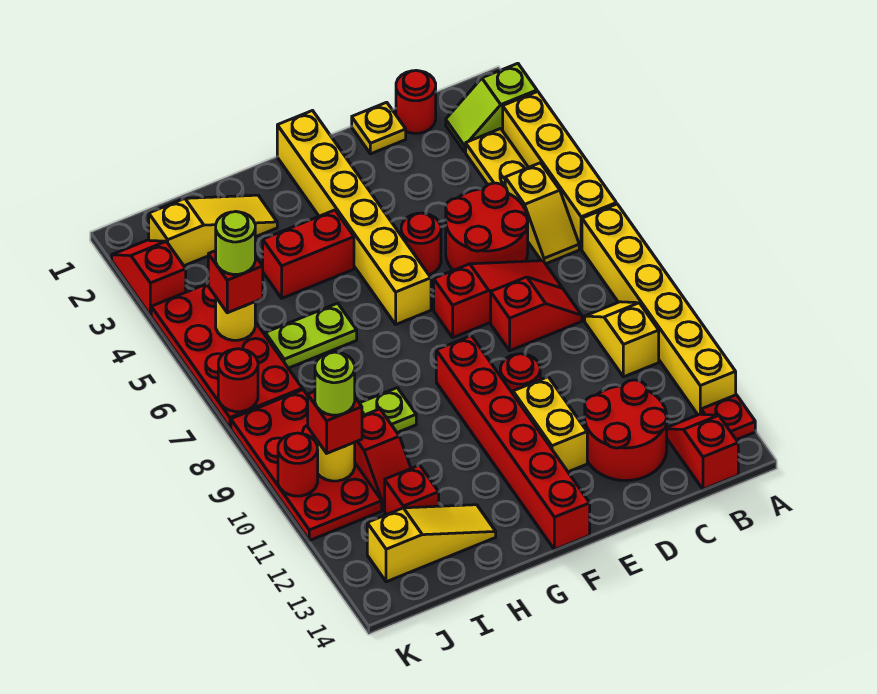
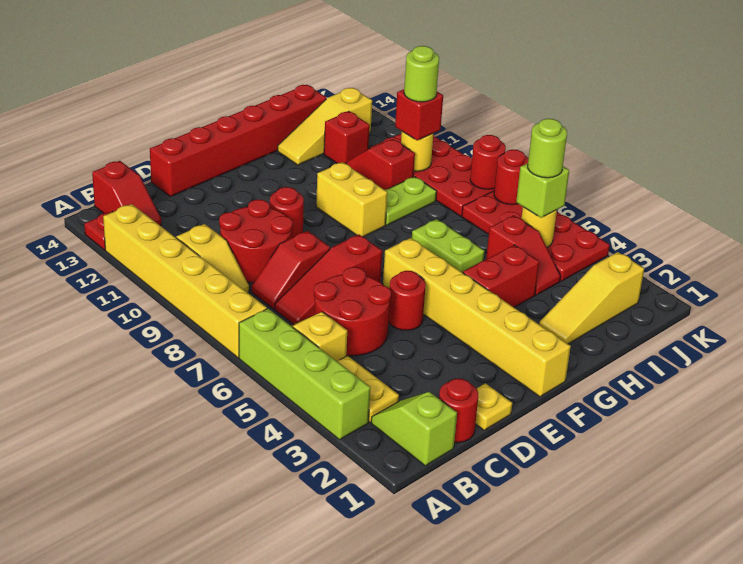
lime slope A2:B2 level 1 top A -> lime slope B1:B2 level 1 top 1
yellow brick A3:A6 level 1 -> lime brick A3:A6 level 1
red round brick C12:D13 level 1 -> red round brick C9:D10 level 1
yellow brick E11:E12 level 1 -> yellow brick G9:G10 level 1
red brick F9:F14 level 1 -> red brick D14:I14 level 1
lime plate H6:I6 level 1 -> lime plate H6:H7 level 1
red brick J5 level 3 -> lime brick J5 level 3
red slope K2:K3 level 1 top 3 -> red slope I4:I5 level 1 top 5
red round brick K10 level 2 -> red round brick K8 level 2

